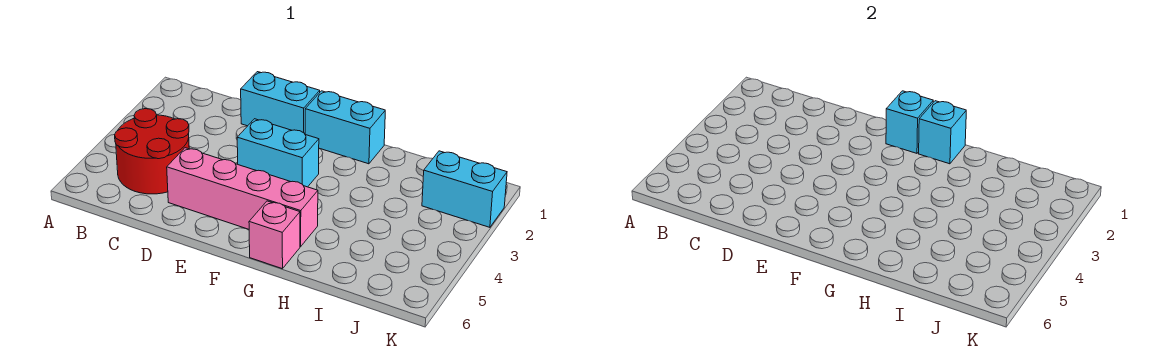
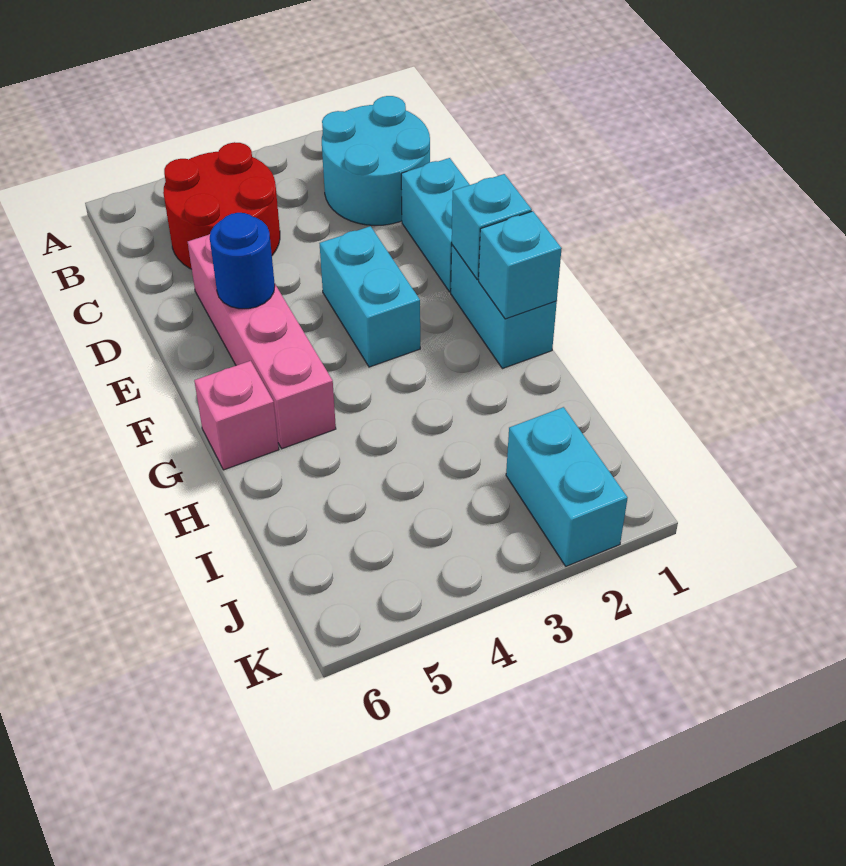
none -> cyan round brick B1:C2 level 1
none -> blue round brick E5 level 2

